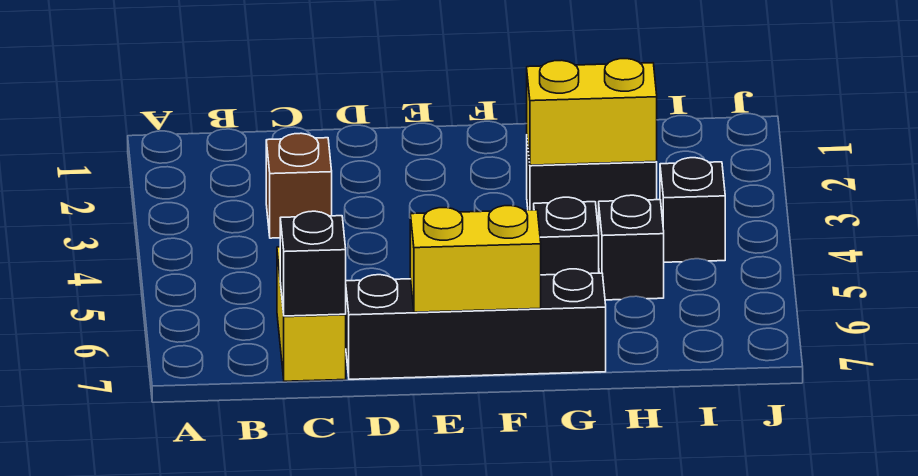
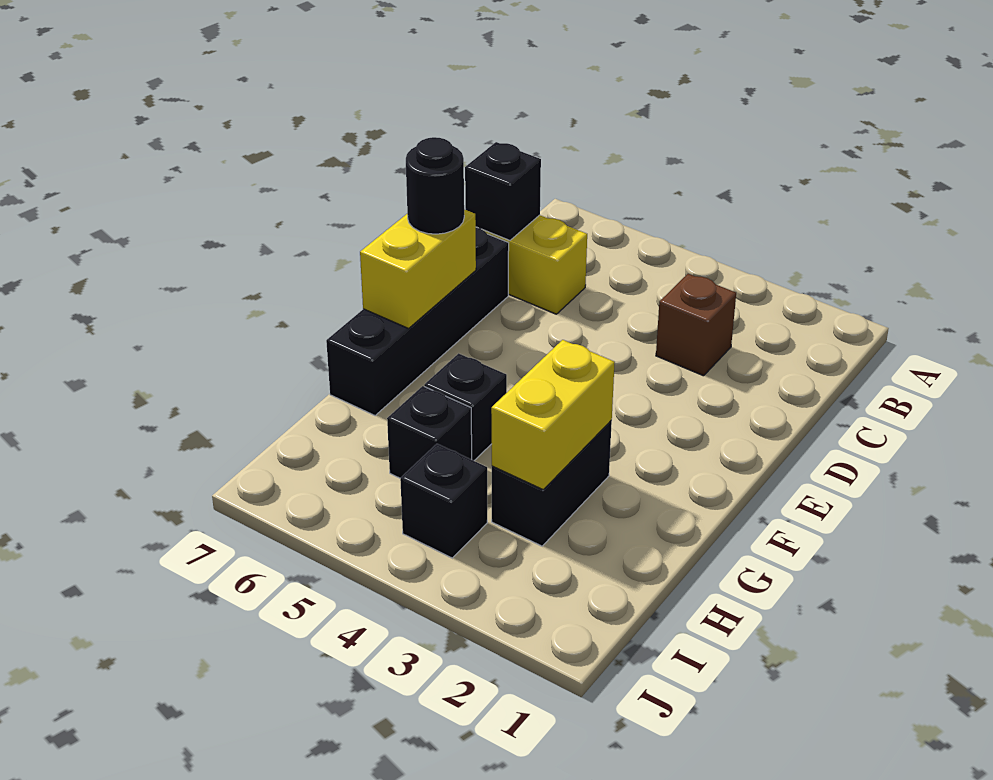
none -> black round brick E7 level 3

